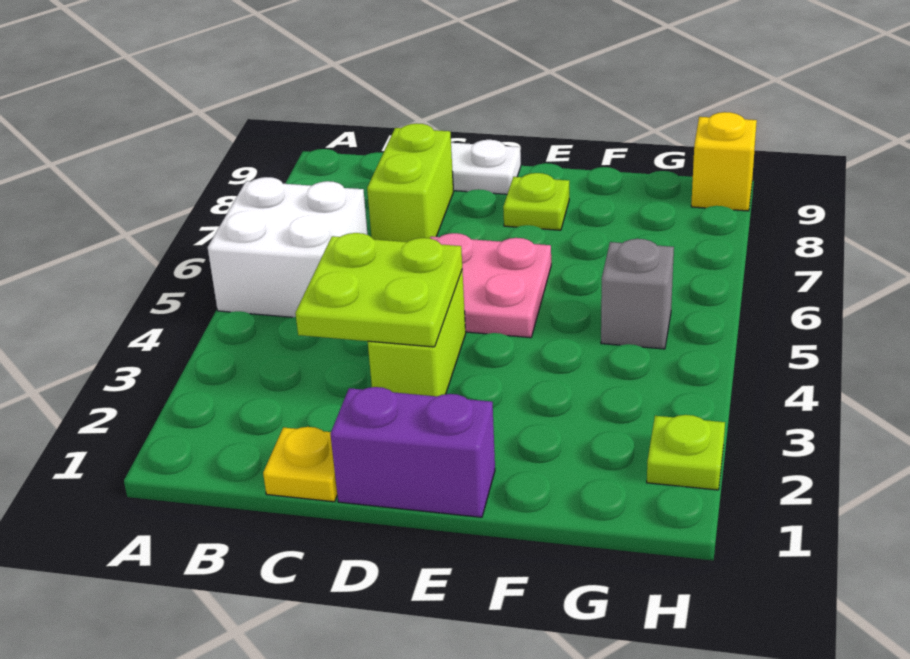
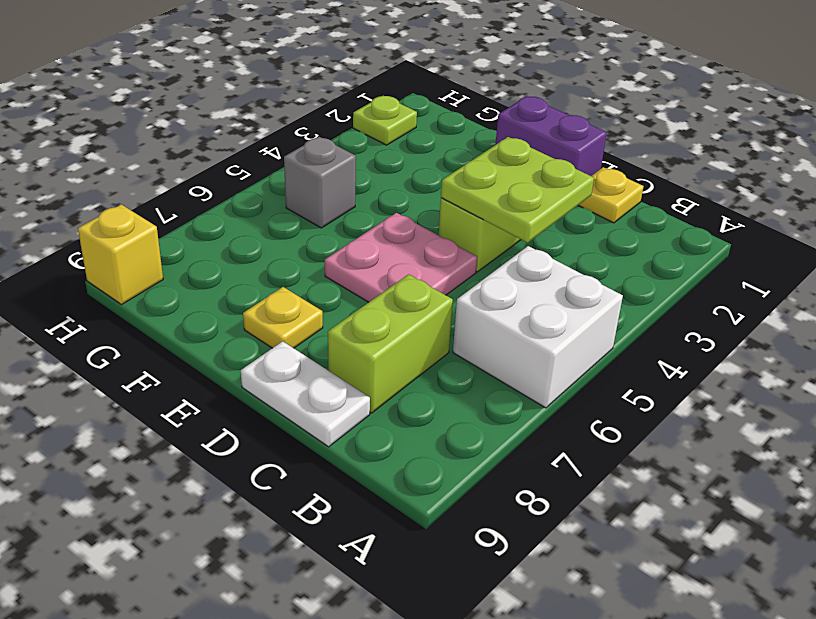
lime plate E8 level 1 -> yellow plate E8 level 1

